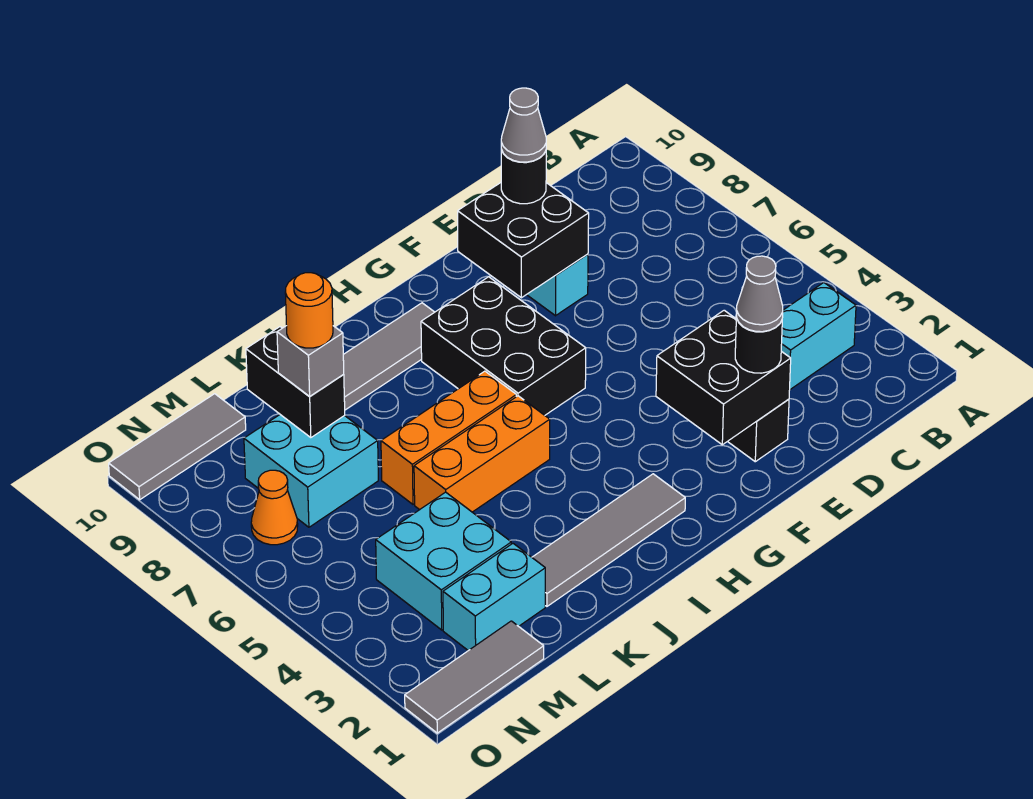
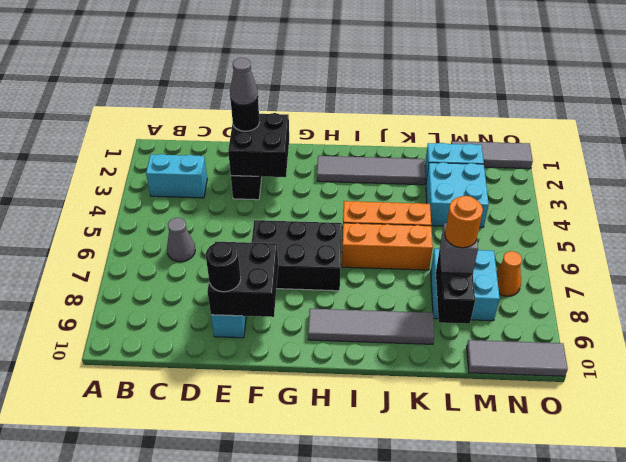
grey cone E9 level 4 -> grey cone C6 level 1
black brick G6:H8 level 1 -> black brick F6:H7 level 1

